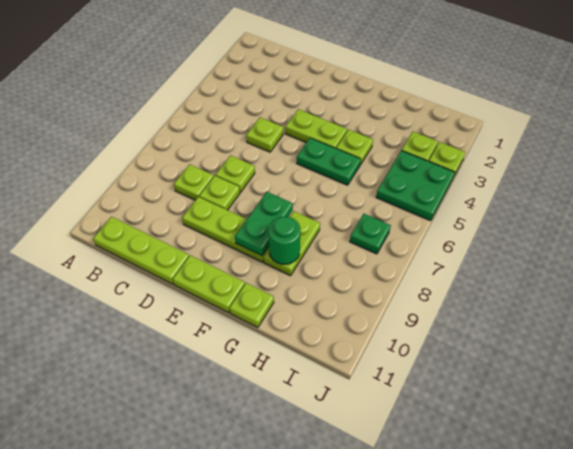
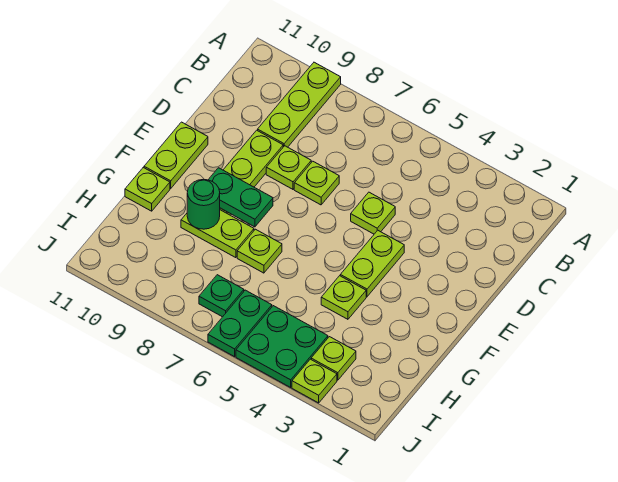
lime plate B11:D11 level 1 -> lime plate A9:C9 level 1
lime plate C8 level 1 -> lime plate G7 level 1
green plate F5:G5 level 1 -> green plate I6:J6 level 1

